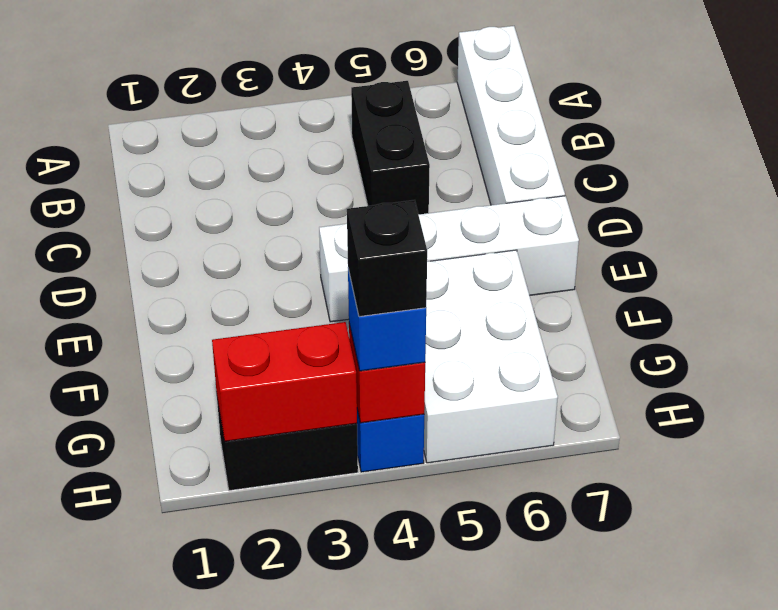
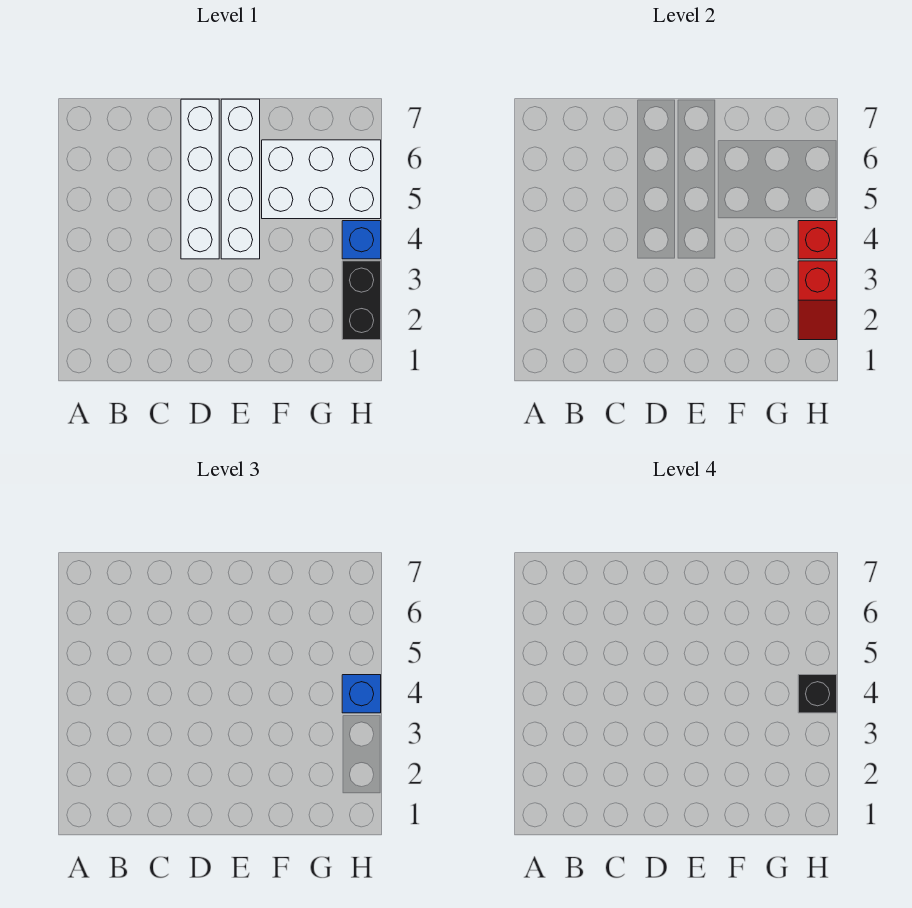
white brick A7:D7 level 1 -> white brick D4:D7 level 1
black brick B5:C5 level 1 -> none
red brick H2:H3 level 2 -> red slope H2:H3 level 2 top 3

